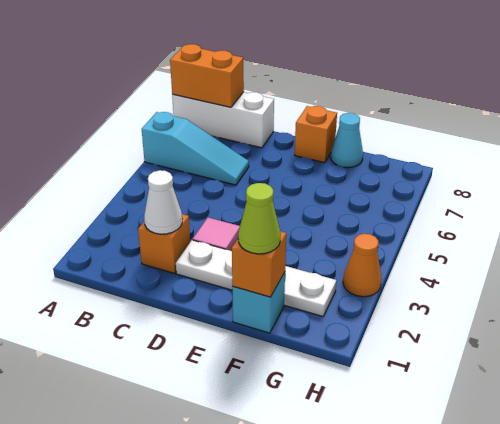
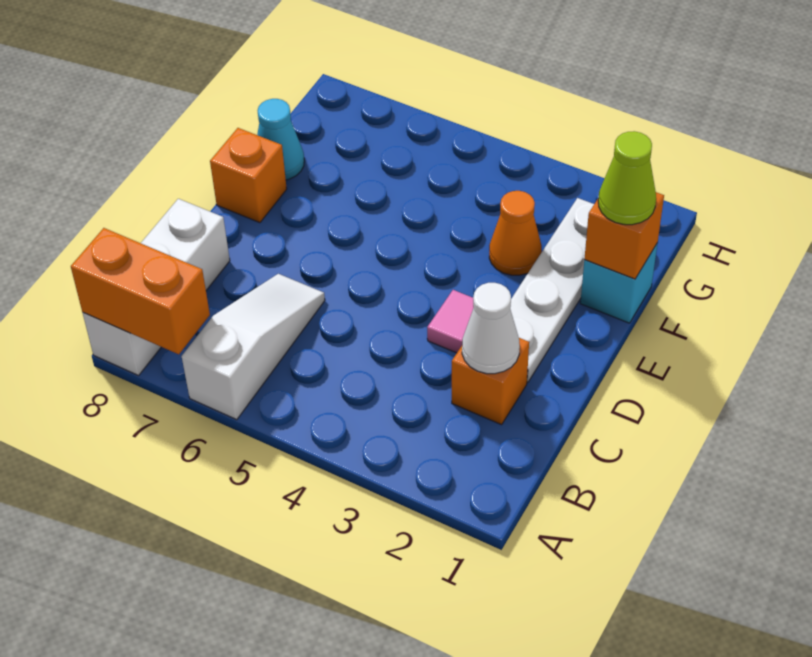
cyan slope A6:C6 level 1 top A -> white slope A6:C6 level 1 top A
orange brick A8:B8 level 2 -> orange brick A7:A8 level 2
orange cone H3 level 1 -> orange cone F3 level 1

